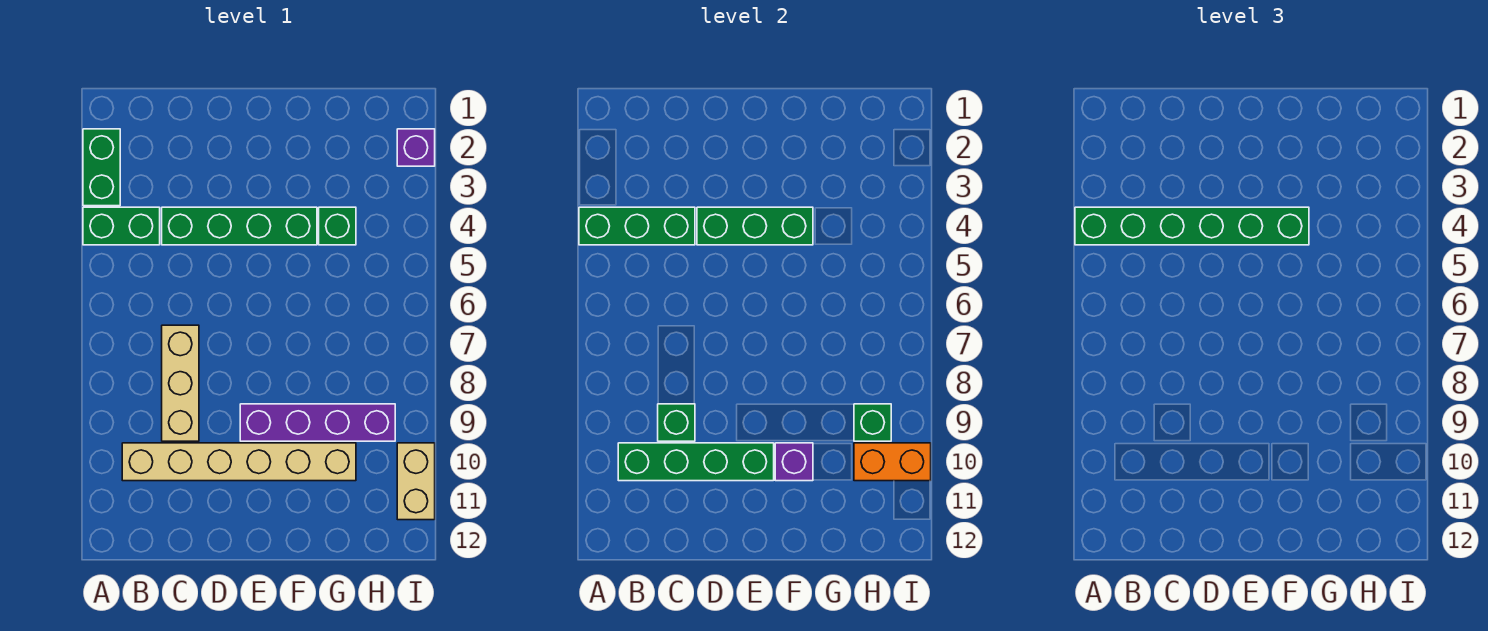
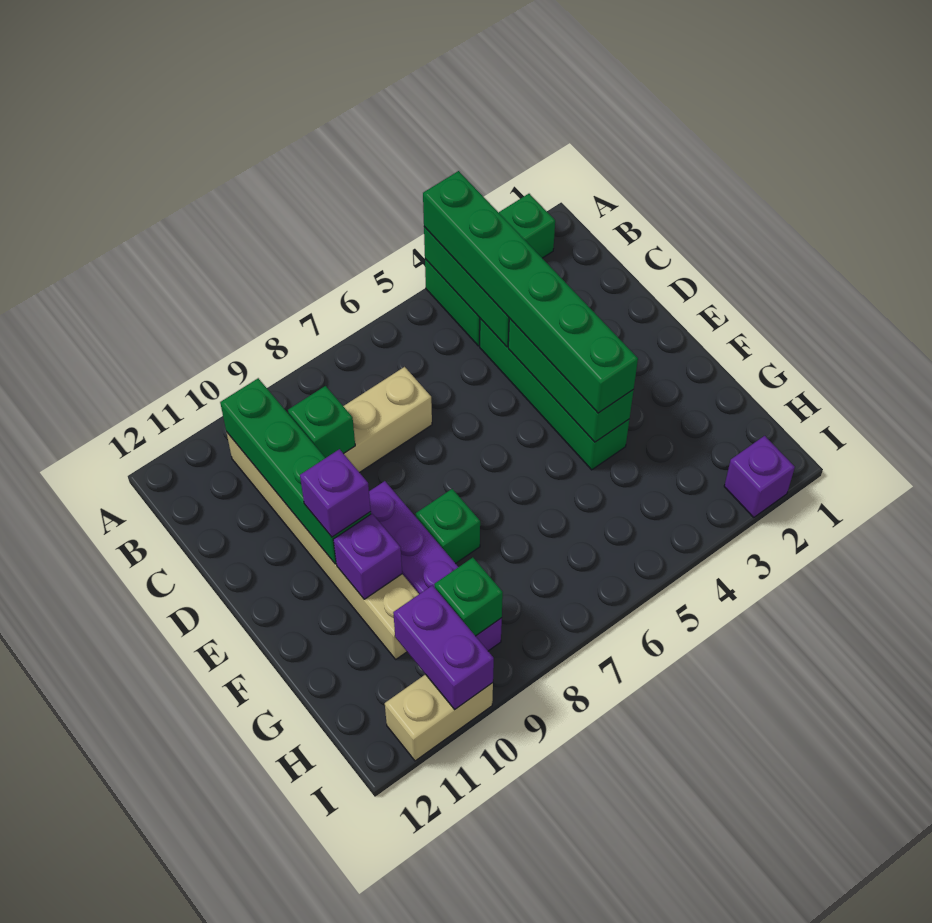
none -> purple brick E10 level 3
green brick G4 level 1 -> green brick F8 level 1
orange brick H10:I10 level 2 -> purple brick H10:I10 level 2

